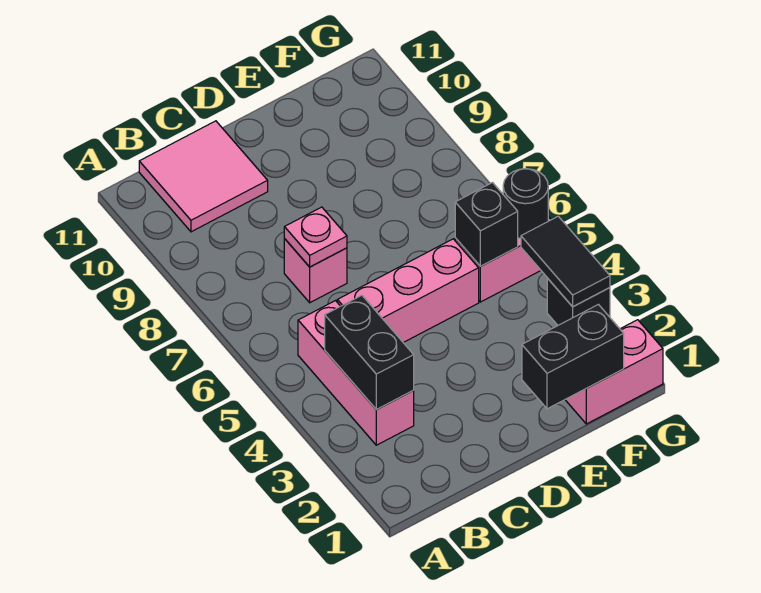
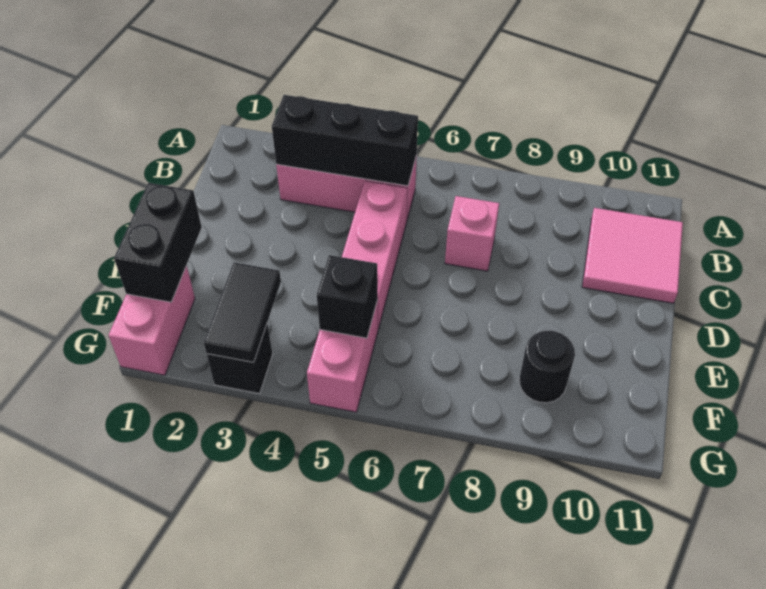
black brick B3:B4 level 2 -> black brick B3:B5 level 2
pink plate C7 level 2 -> none
black tile G3:G4 level 2 -> black tile F3:G3 level 2
black round brick G5 level 2 -> black round brick F9 level 1

